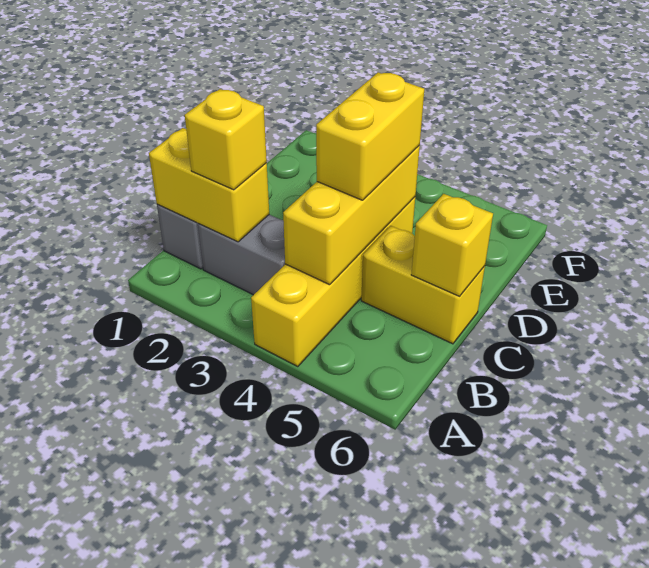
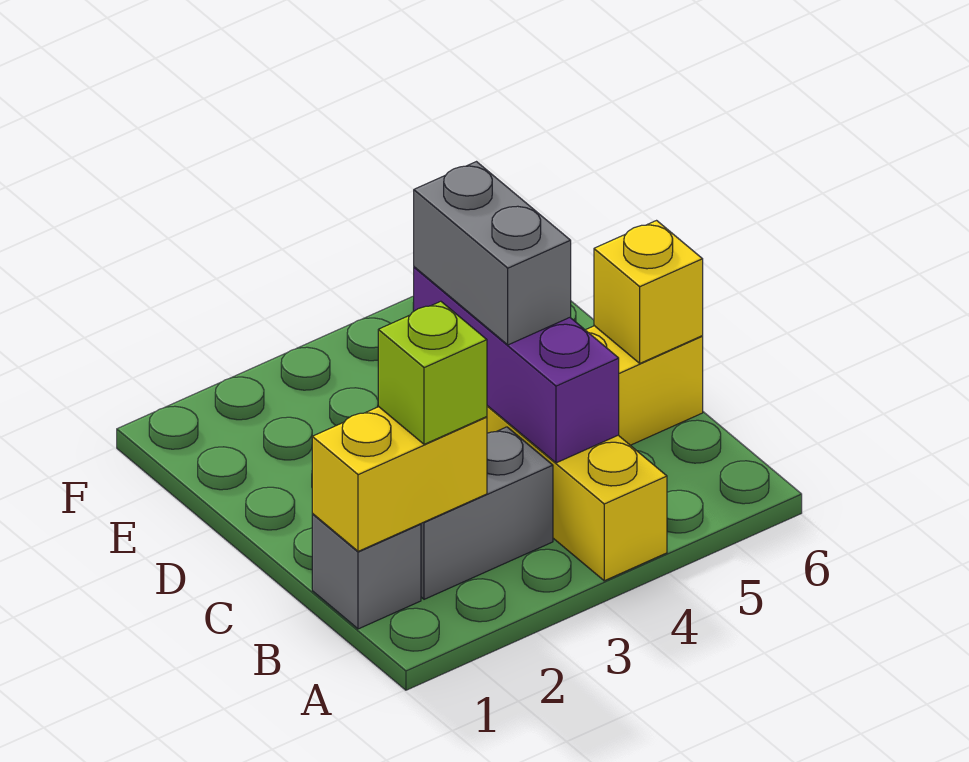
yellow brick B2 level 3 -> lime brick B2 level 3
yellow brick B4:D4 level 2 -> purple brick B4:D4 level 2
yellow brick C4:D4 level 3 -> grey brick C4:D4 level 3

